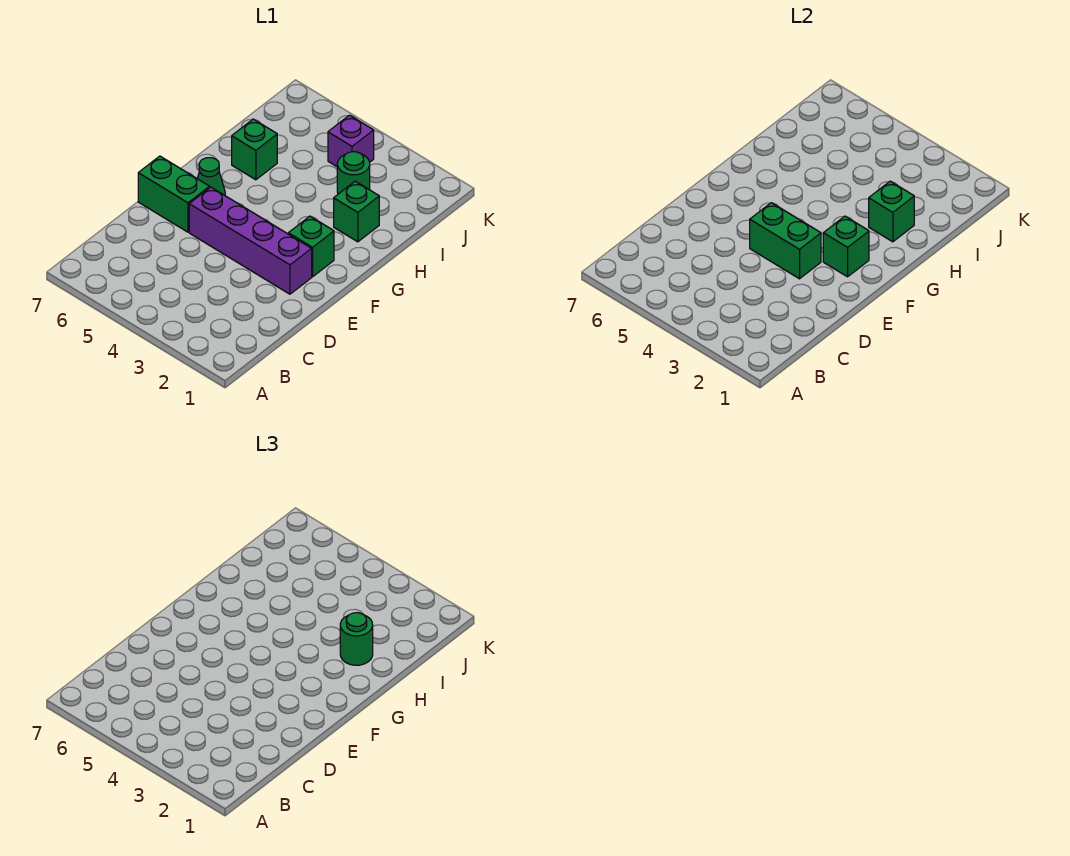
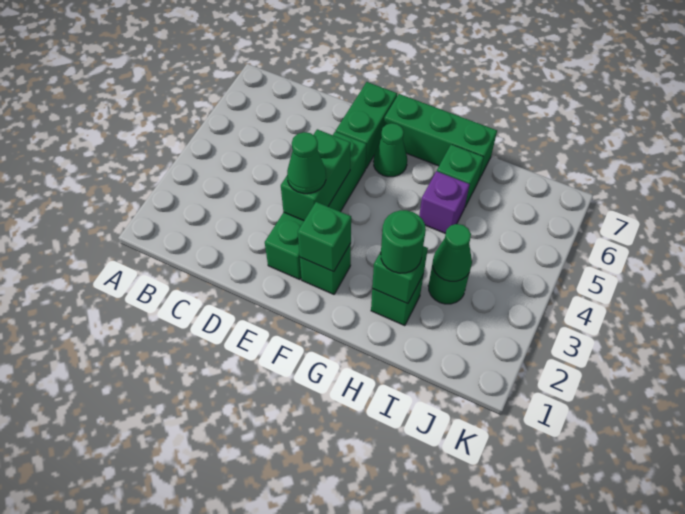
purple brick E2:E5 level 1 -> green brick E2:E5 level 1
none -> green cone E3 level 3
none -> green brick F7:H7 level 1
none -> green cone I3 level 2
purple brick J4 level 1 -> purple brick H5 level 1

